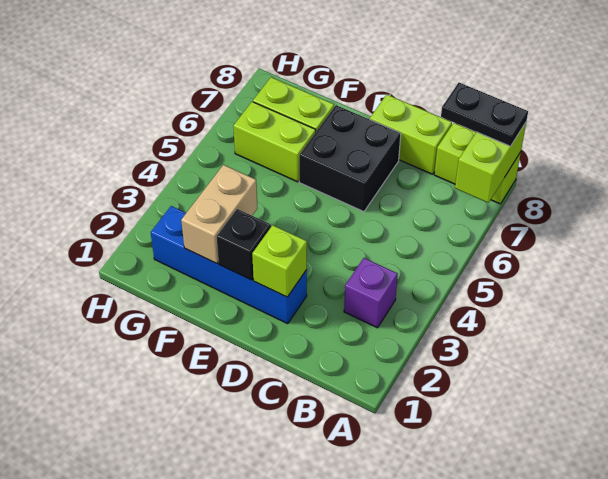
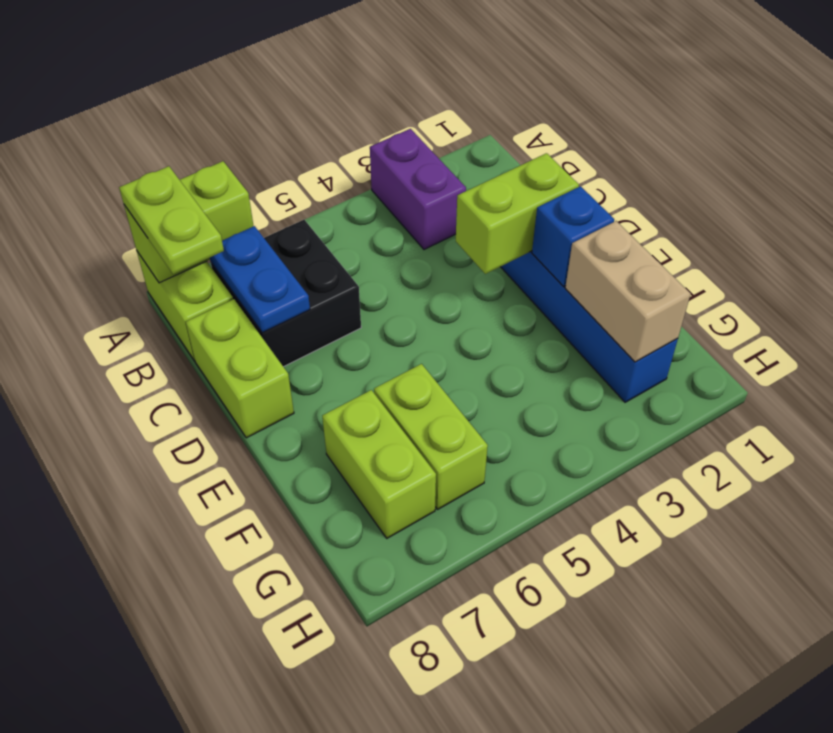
black plate A8:B8 level 3 -> lime plate A8:B8 level 3
purple brick B3 level 1 -> purple brick A3:B3 level 1
none -> blue plate B7:C7 level 2
lime brick D2 level 2 -> lime brick D2:D3 level 2
black brick D6:E7 level 1 -> black brick B6:C7 level 1
black brick E2 level 2 -> blue brick E2 level 2
tan brick F2:F3 level 2 -> tan brick F2:G2 level 2

